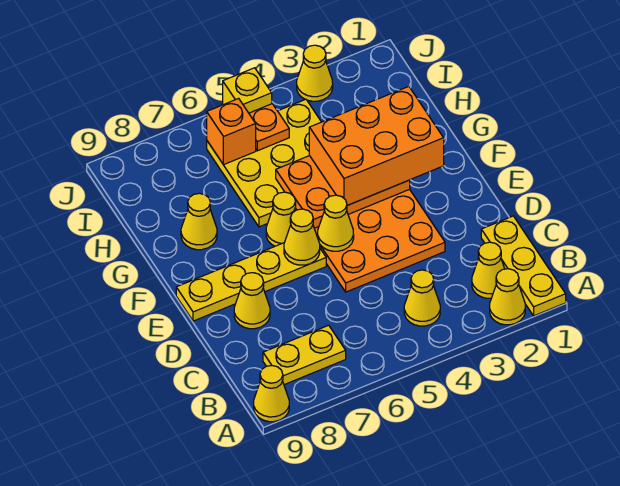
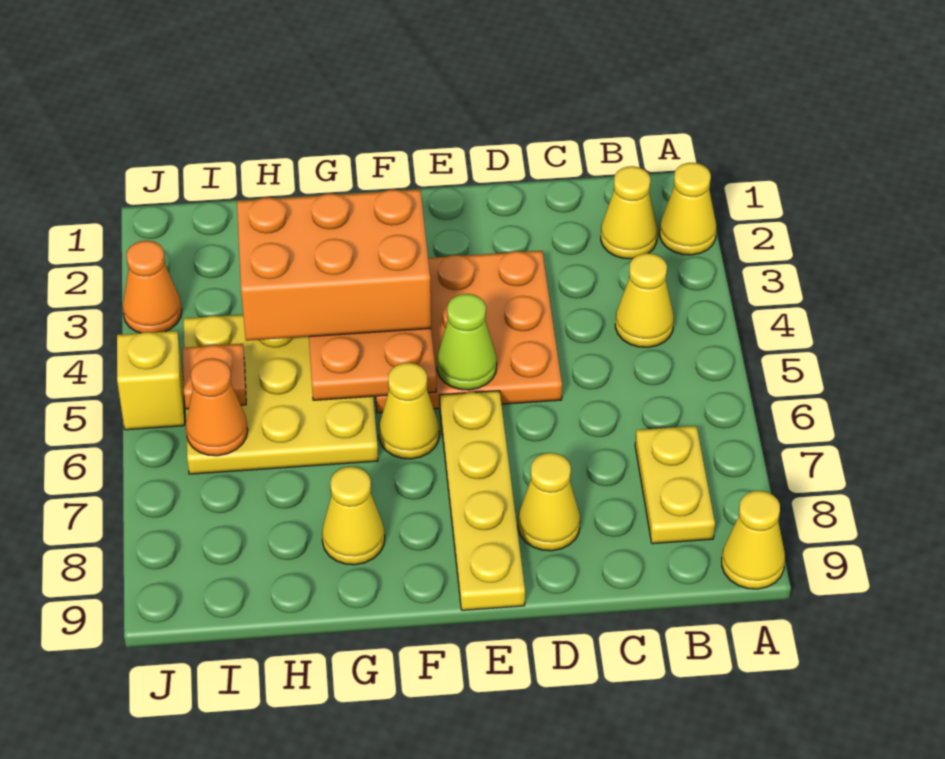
yellow plate A1:C1 level 1 -> none
yellow cone E5 level 2 -> lime cone E5 level 2
yellow cone E6 level 2 -> none
orange brick F2:G4 level 3 -> orange brick F3:H4 level 3
orange brick I6 level 2 -> orange cone I6 level 2
yellow cone J3 level 1 -> orange cone J3 level 1

